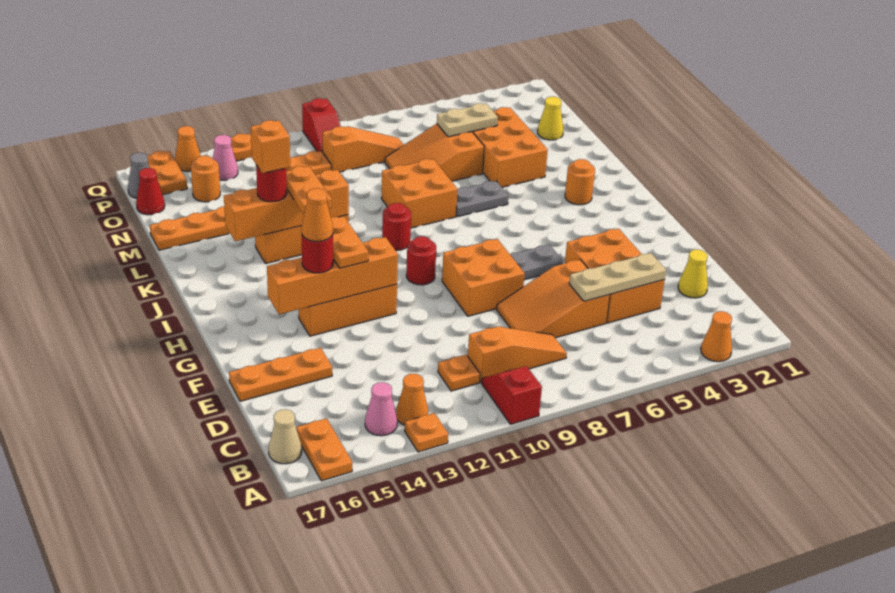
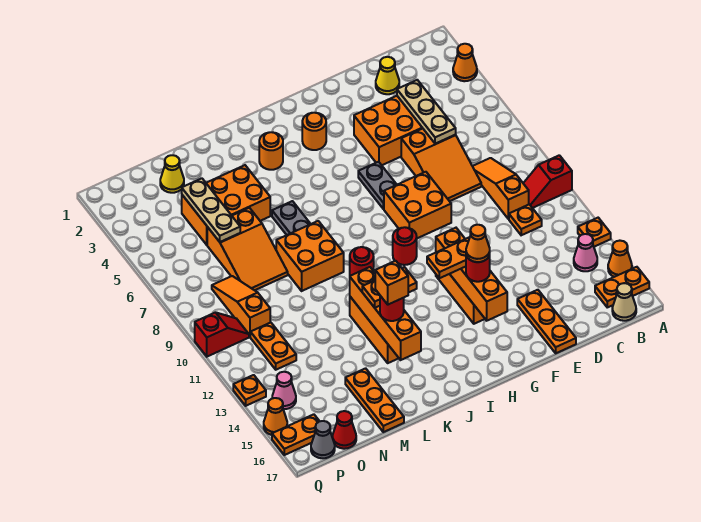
orange cone B13 level 1 -> orange cone A15 level 1
tan plate N5:N6 level 2 -> tan plate N4:N6 level 2
orange round brick O15 level 1 -> orange round brick H3 level 1

